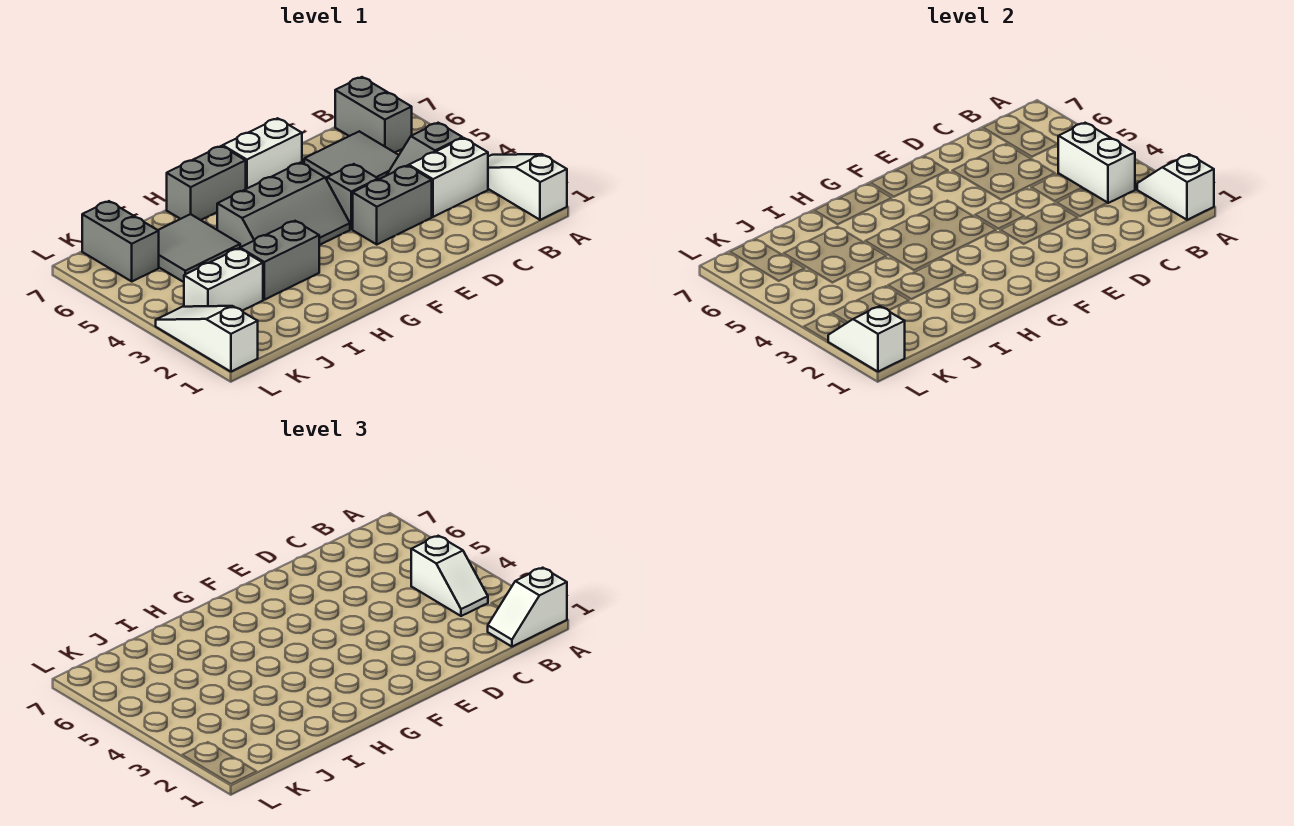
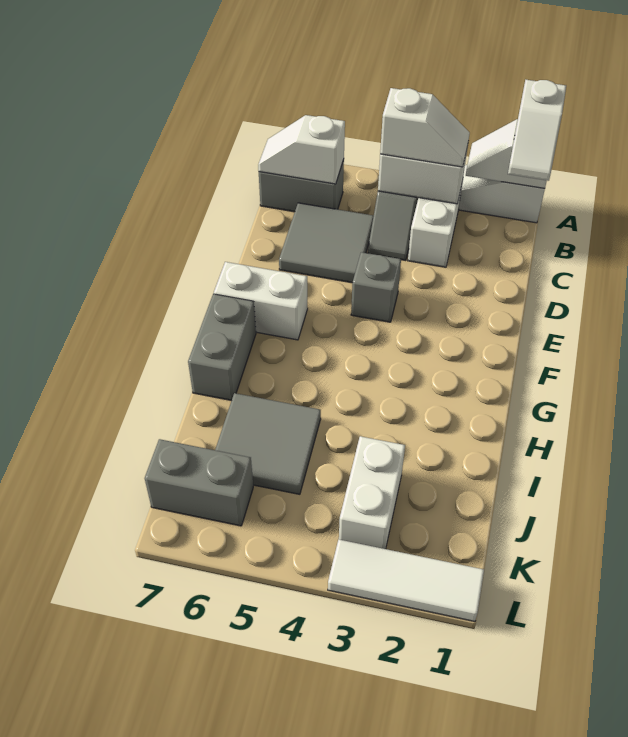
grey brick D3:E3 level 1 -> none
white brick E7:F7 level 1 -> white brick F6:F7 level 1
grey slope F4:H5 level 1 top 5 -> none
grey brick H3:I3 level 1 -> none
white slope L1:L3 level 1 top 1 -> white tile L1:L3 level 1
white slope L1:L2 level 2 top 1 -> white slope B6:B7 level 2 top 6

